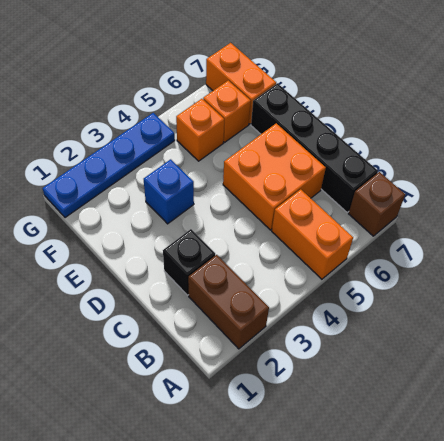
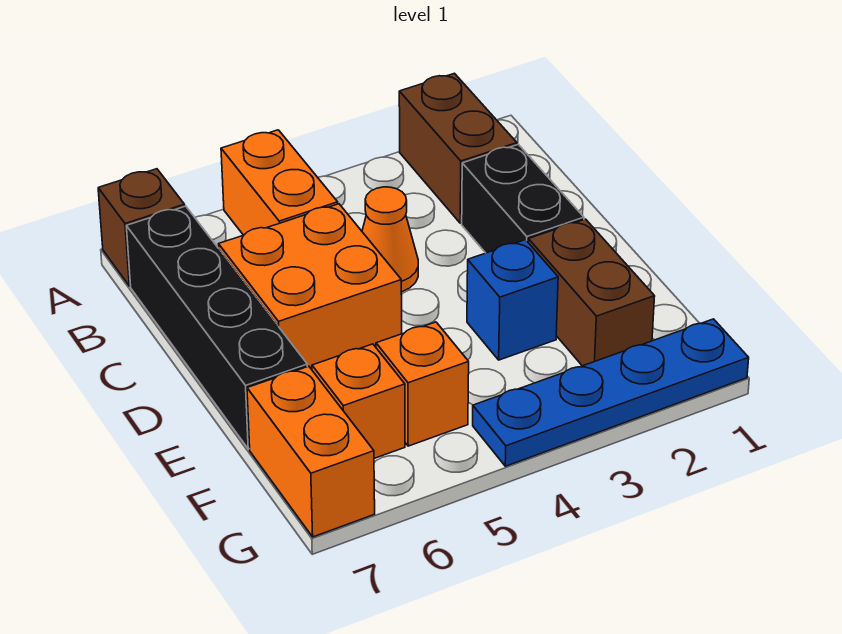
black brick C2 level 1 -> black brick C2:D2 level 1
none -> orange cone C4 level 1
none -> brown brick E2:F2 level 1

